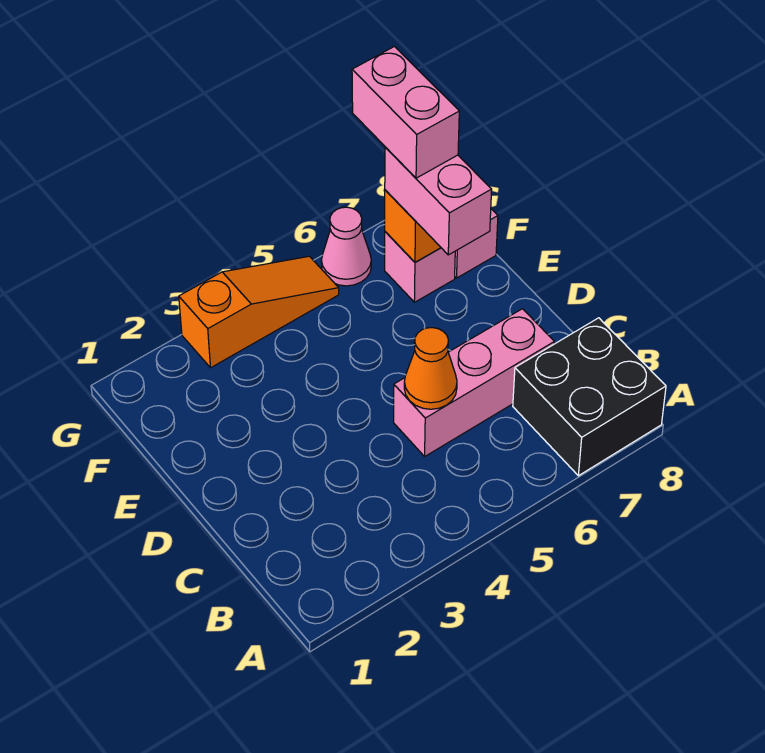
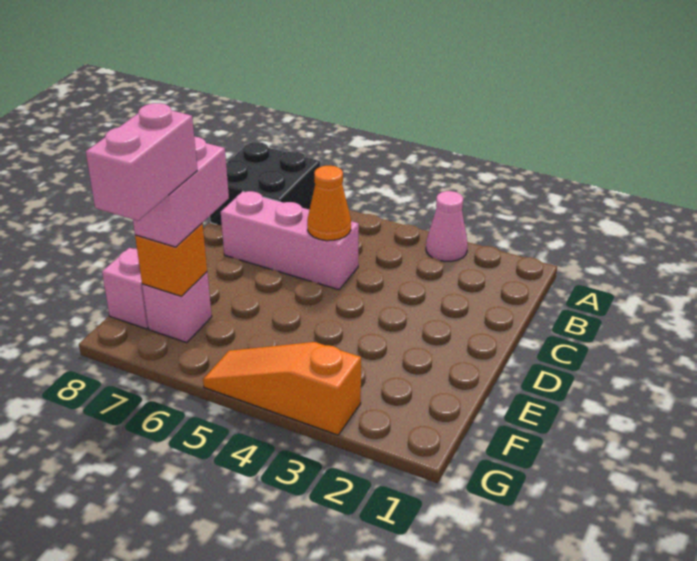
pink cone G6 level 1 -> pink cone A3 level 1

